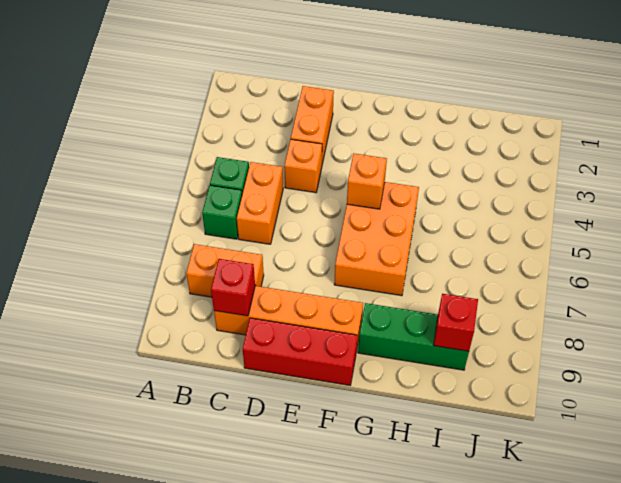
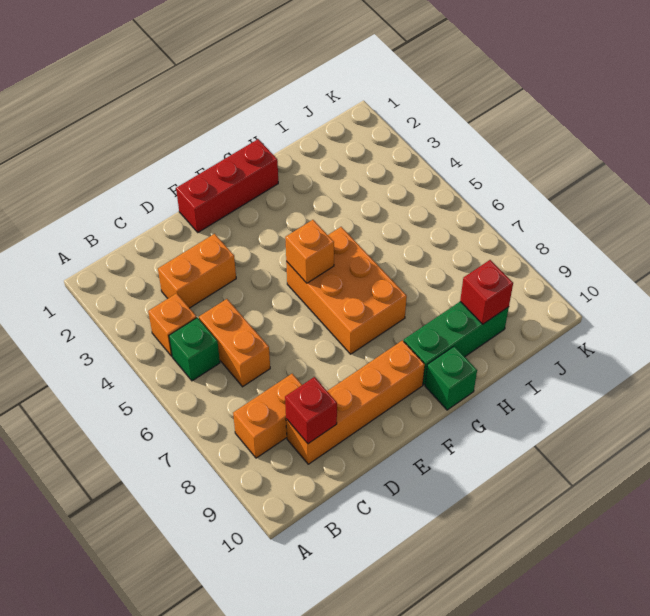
green brick B6 level 1 -> green brick G10 level 1
orange brick D2:D3 level 1 -> orange brick C3:D3 level 1
orange brick D4 level 1 -> orange brick B4 level 1
red brick D10:F10 level 1 -> red brick E1:G1 level 1

